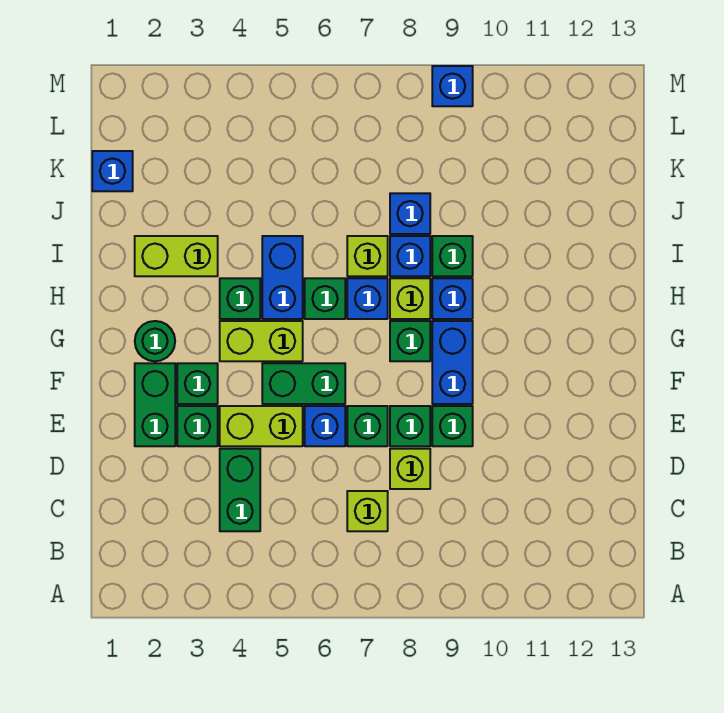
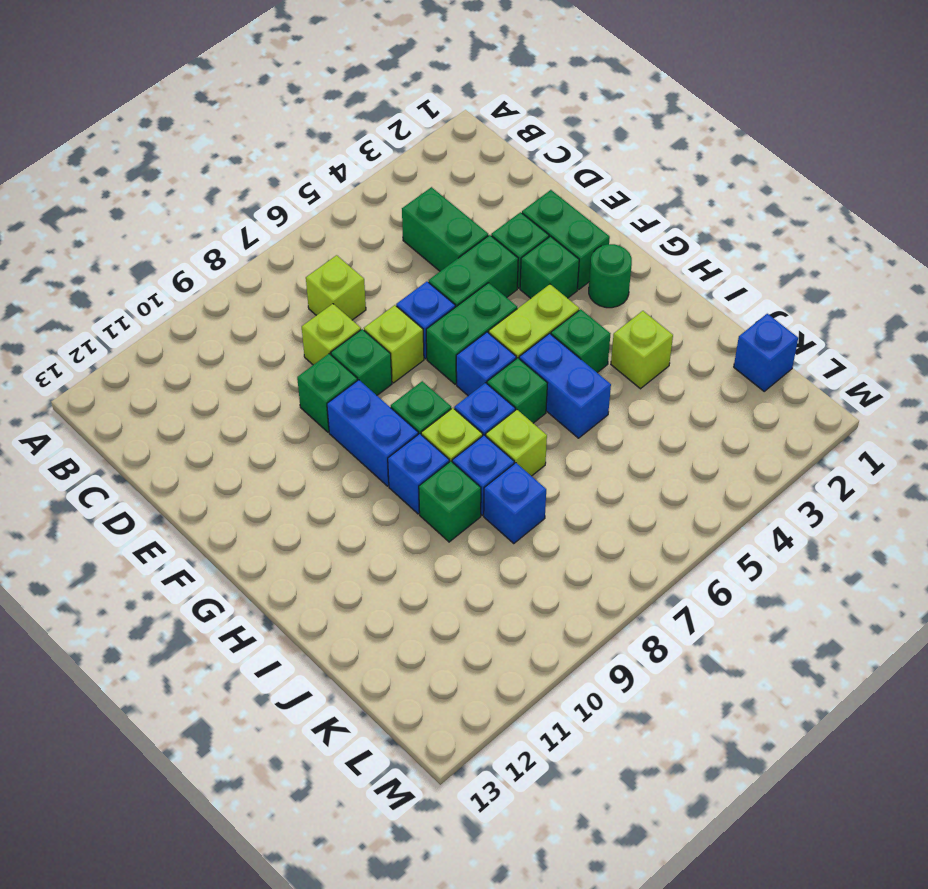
lime brick E4:E5 level 1 -> green brick E4:E5 level 1
green brick E7 level 1 -> lime brick E7 level 1
lime brick I2:I3 level 1 -> lime brick I3 level 1
blue brick M9 level 1 -> blue brick G6 level 1

